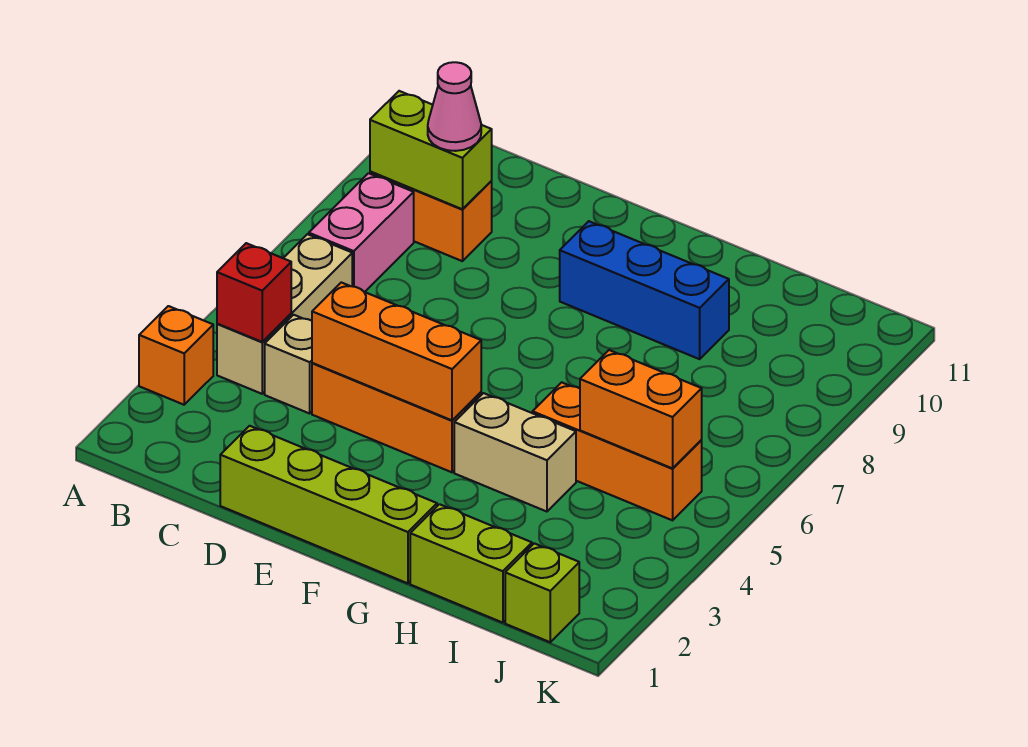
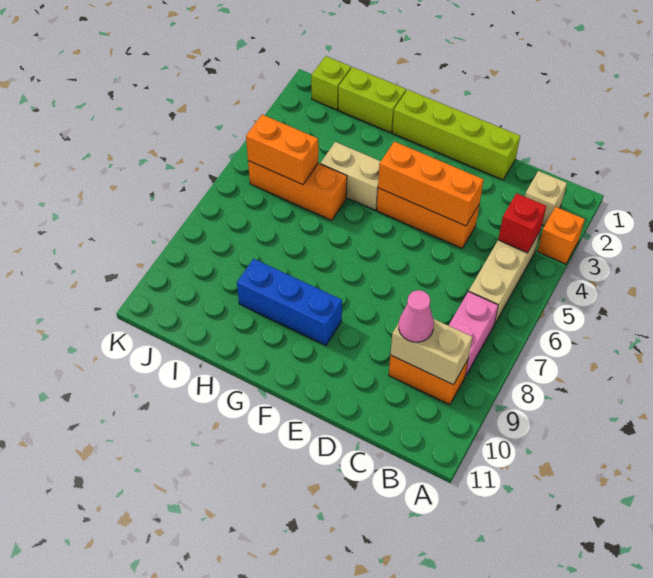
lime brick B9:C9 level 2 -> tan brick B9:C9 level 2
tan brick C4 level 1 -> tan brick B2 level 1

